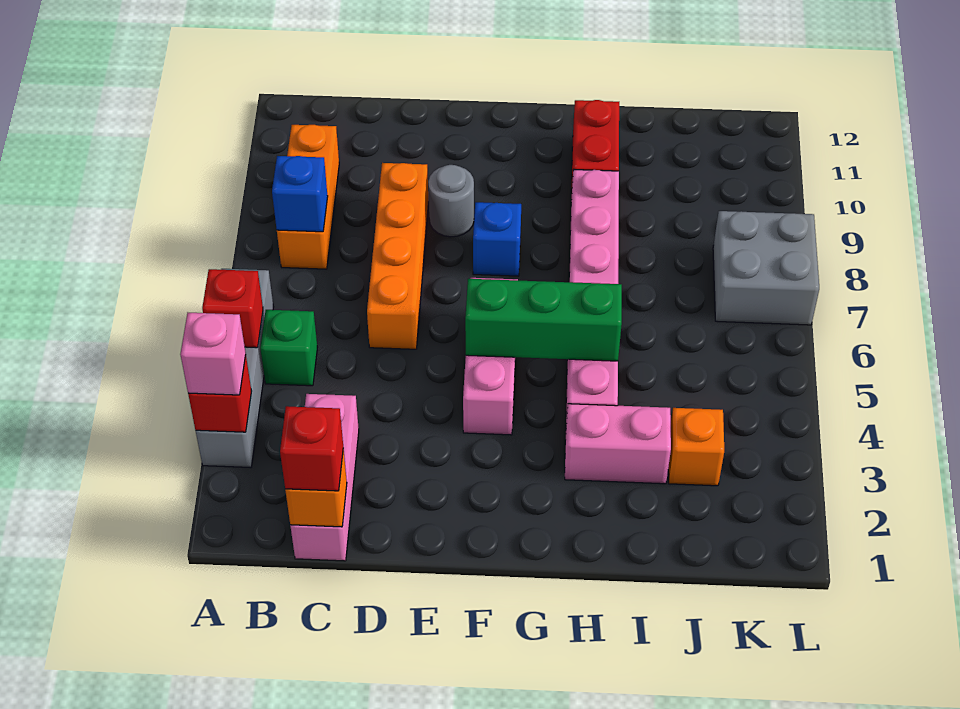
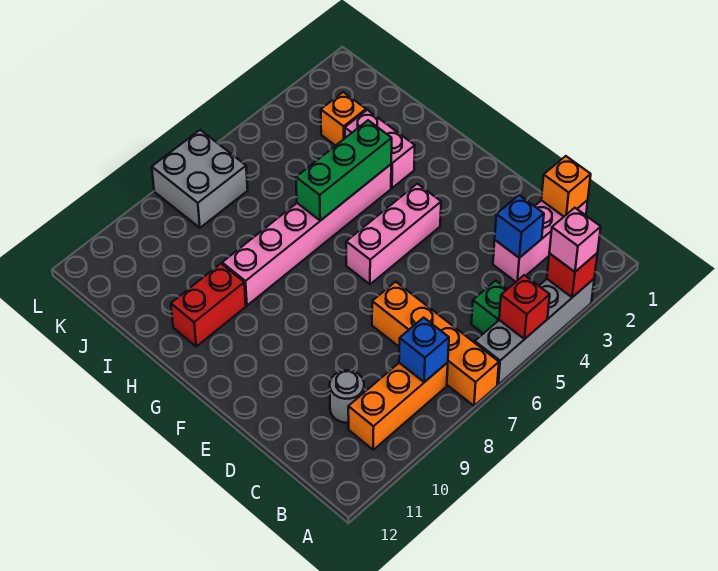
red brick C1 level 3 -> none
orange brick D6:D9 level 1 -> orange brick A7:D7 level 1
grey round brick E9 level 1 -> grey round brick C10 level 1
green brick F5:H5 level 2 -> green brick H4:H6 level 2
blue brick F8 level 1 -> blue brick C3 level 2

